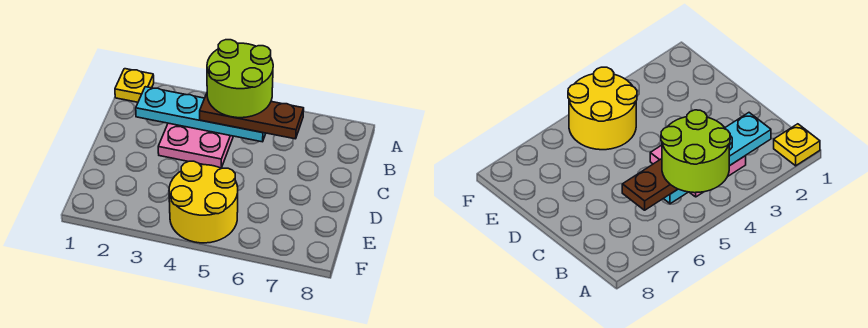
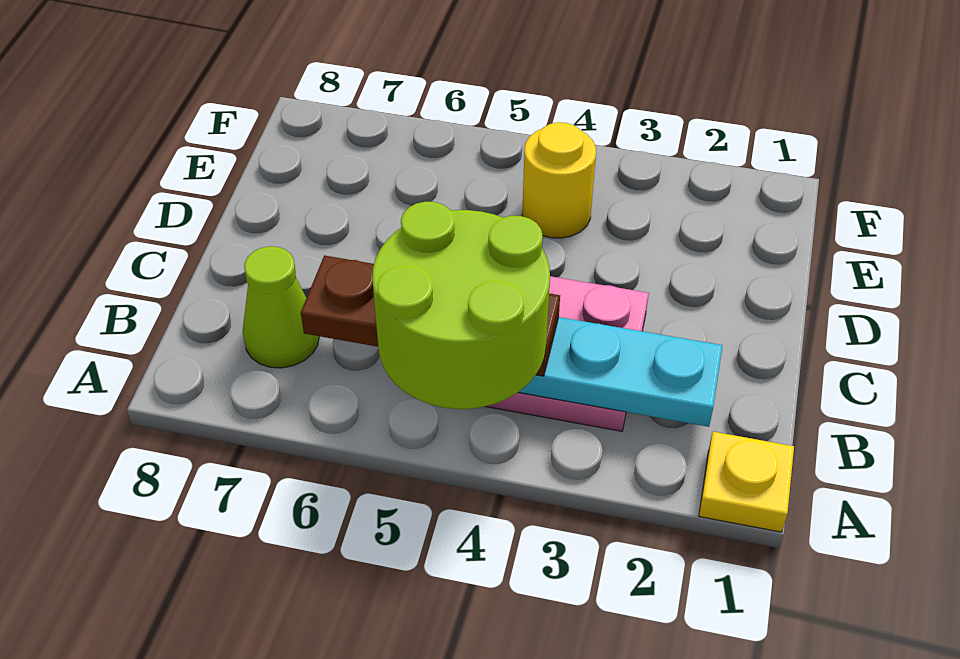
none -> lime cone B7 level 1
yellow round brick E4:F5 level 1 -> yellow round brick E4 level 1

